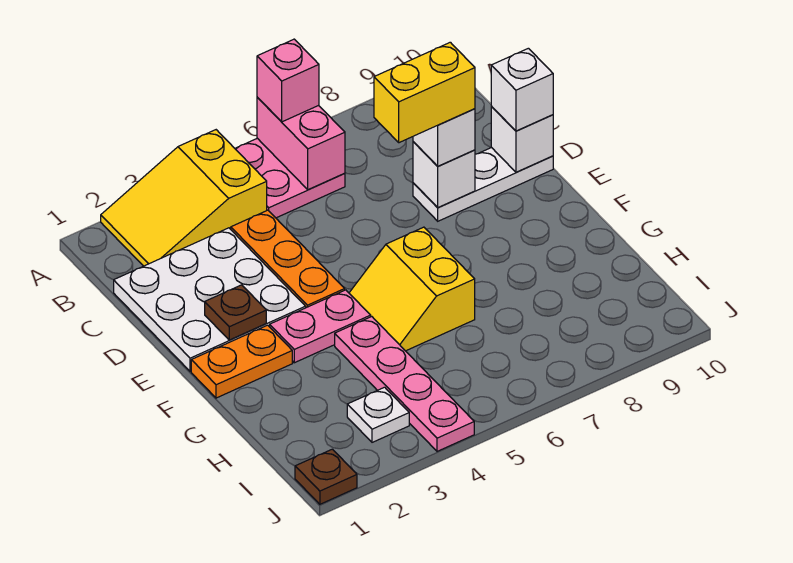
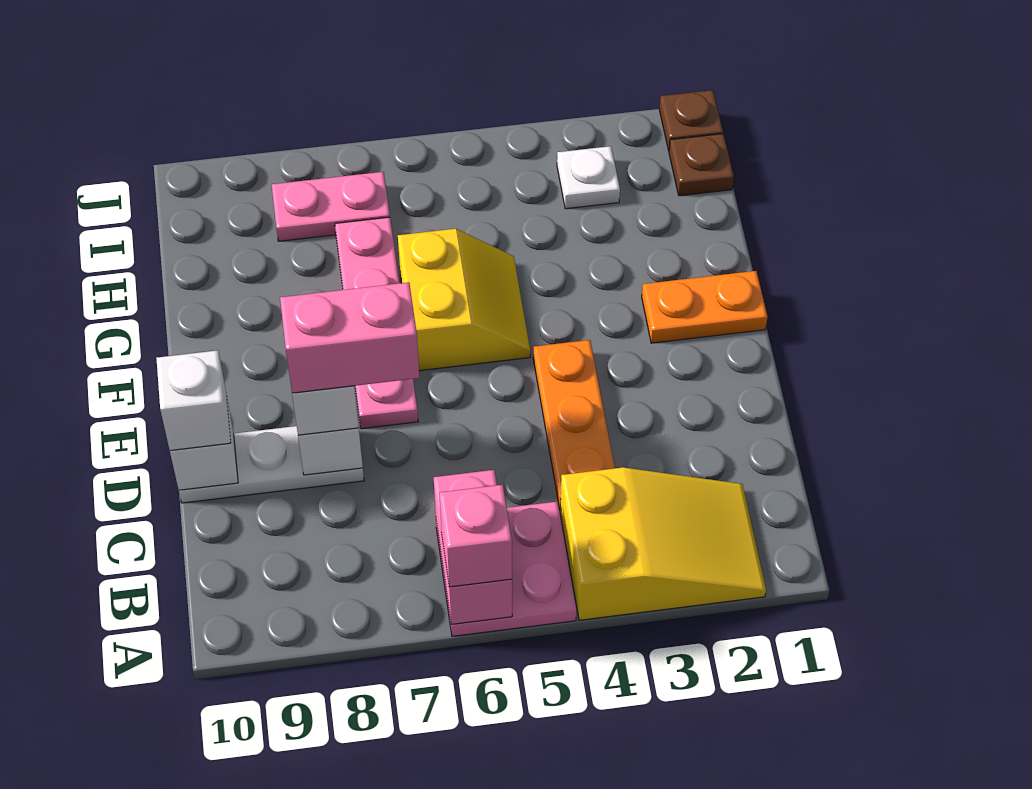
white plate C1:E3 level 1 -> none
yellow brick D7:D8 level 4 -> pink brick D7:D8 level 4
brown plate E2 level 2 -> brown plate I1 level 1
pink plate F3:F4 level 1 -> pink plate I7:I8 level 1
pink plate G4:J4 level 1 -> pink plate E7:H7 level 1

